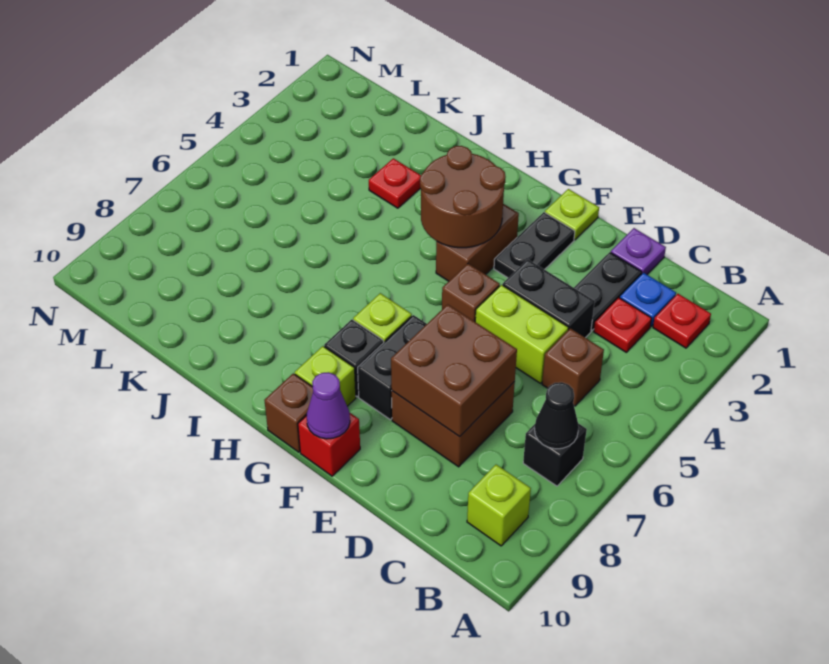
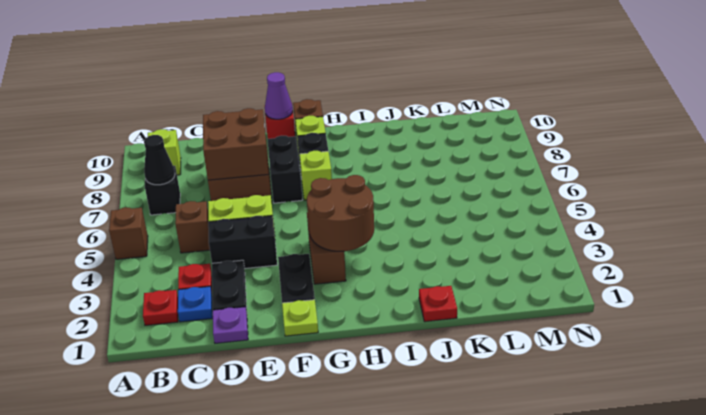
brown brick F5 level 1 -> brown brick A5 level 1
red plate J3 level 1 -> red plate J1 level 1

